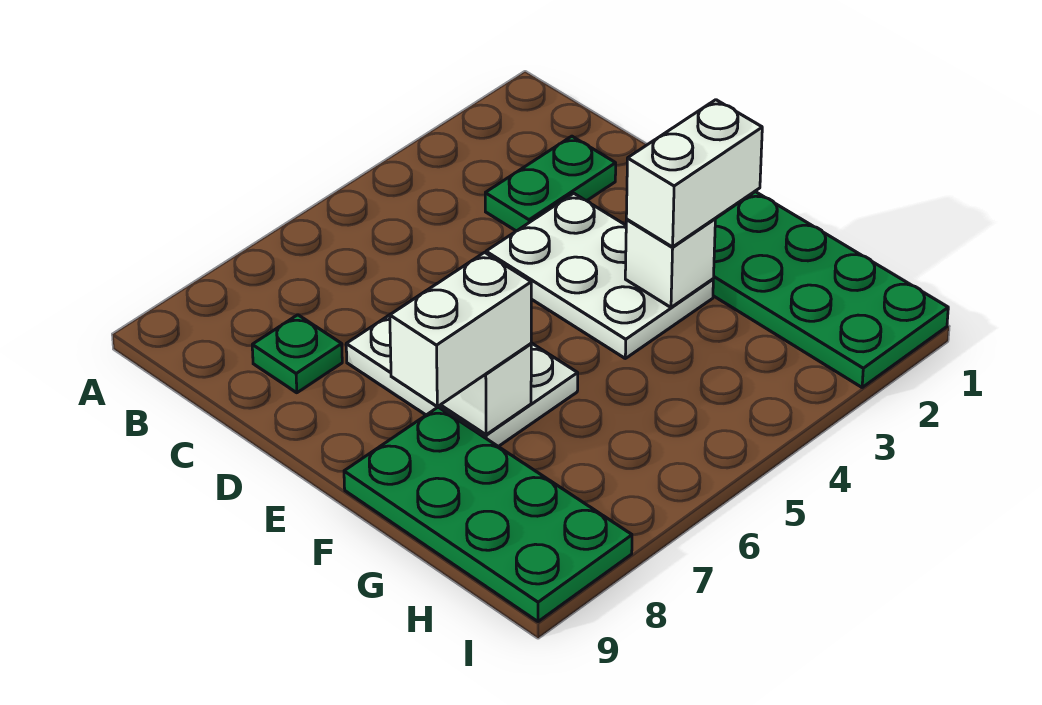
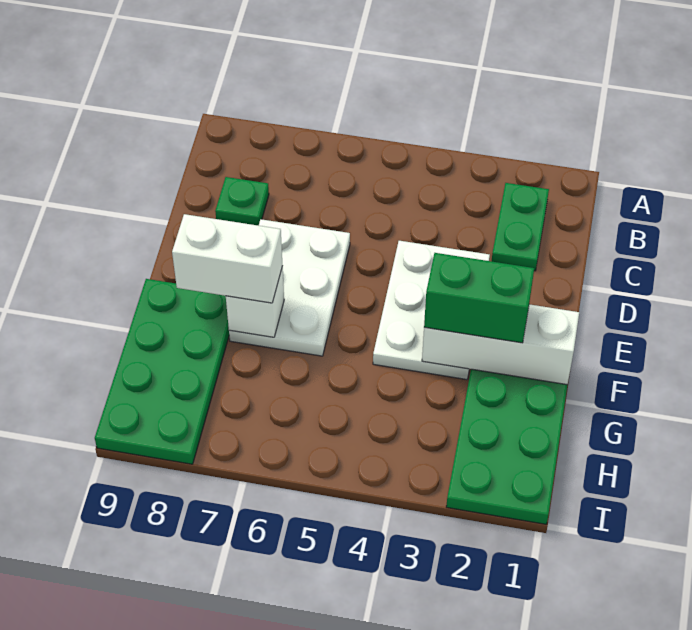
green plate C2:C3 level 1 -> green plate B2:C2 level 1
white brick F2:F3 level 3 -> green brick F2:F3 level 3
white brick F3 level 2 -> white brick F1:F3 level 2

